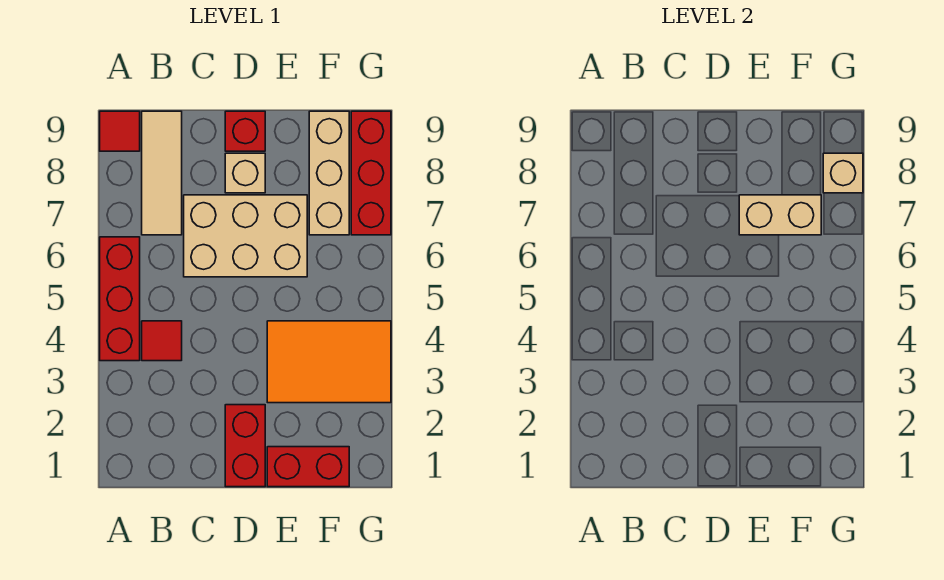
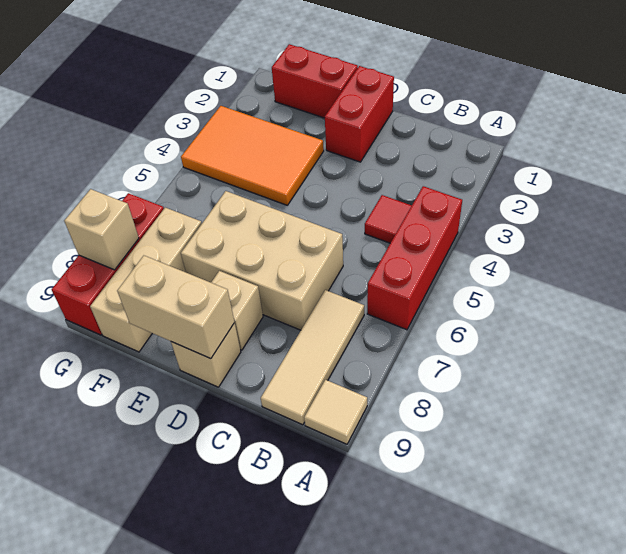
red tile A9 level 1 -> tan tile A9 level 1
red brick D9 level 1 -> tan brick D9 level 1
tan brick E7:F7 level 2 -> tan brick D9:E9 level 2

